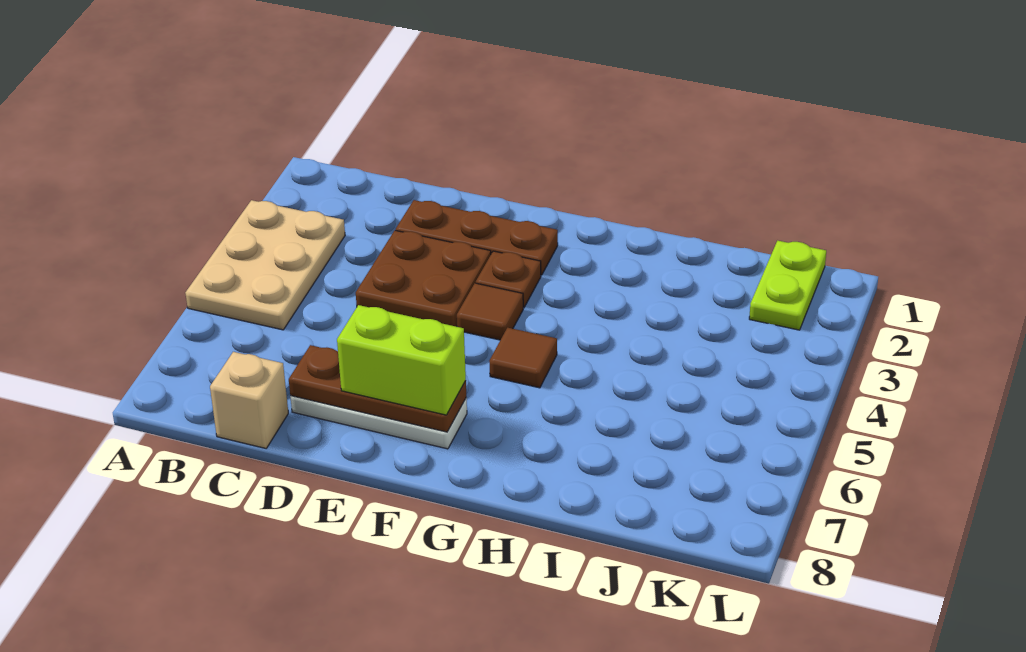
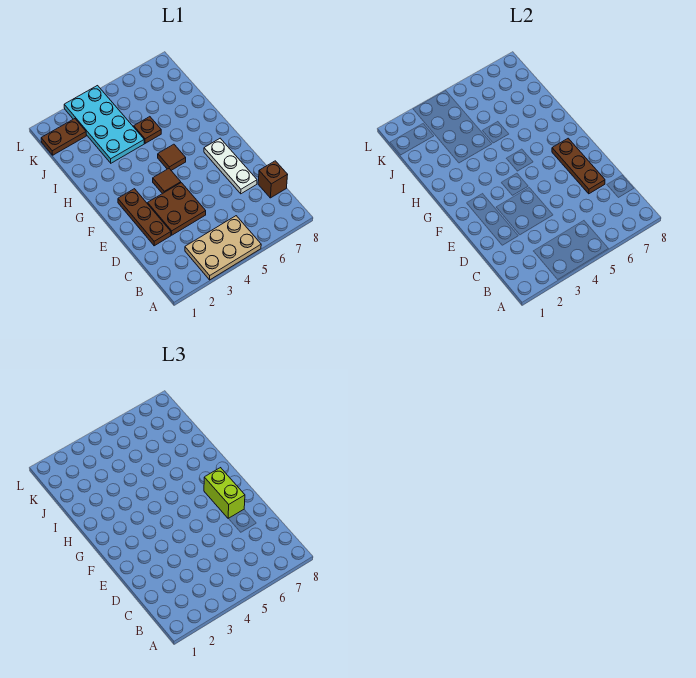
tan brick C8 level 1 -> brown brick C8 level 1
brown plate F3 level 1 -> brown plate I5 level 1
none -> cyan plate I3:L4 level 1
lime plate K1:K2 level 1 -> brown plate K1:K2 level 1

